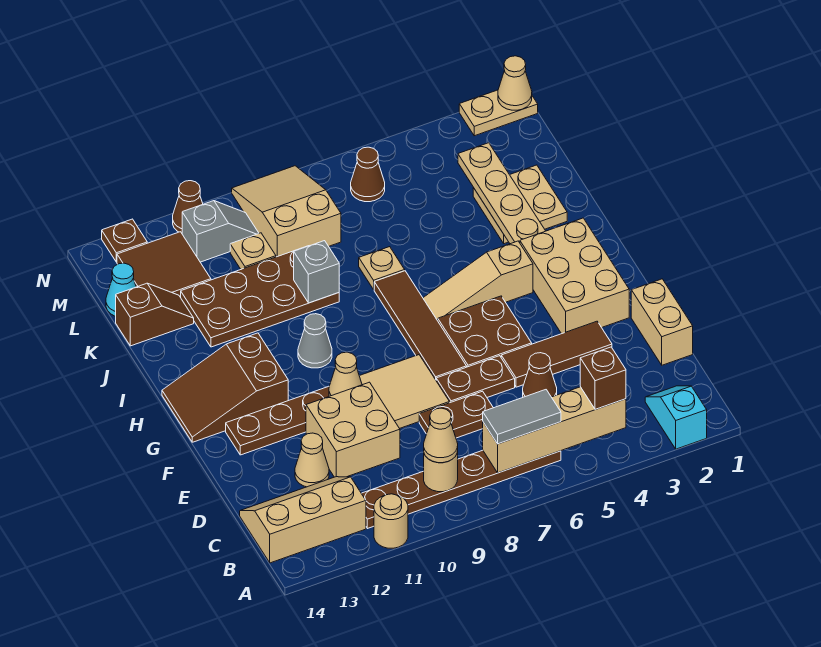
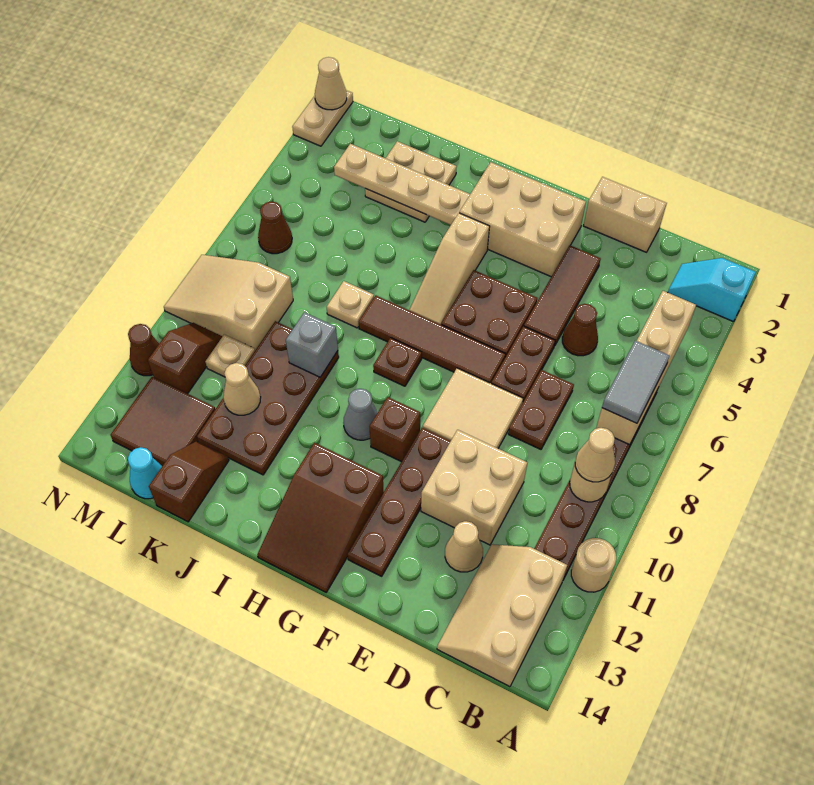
brown brick B4 level 3 -> brown brick G10 level 1
tan cone F10 level 2 -> tan cone K11 level 2
grey slope M10:M11 level 1 top 11 -> brown slope M10:M11 level 1 top 11
brown plate N13 level 1 -> brown plate H8 level 1

